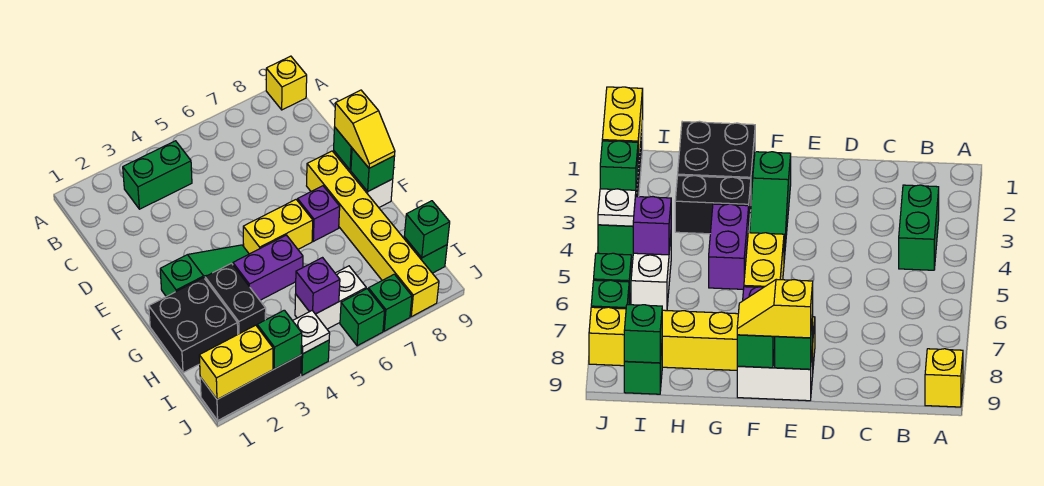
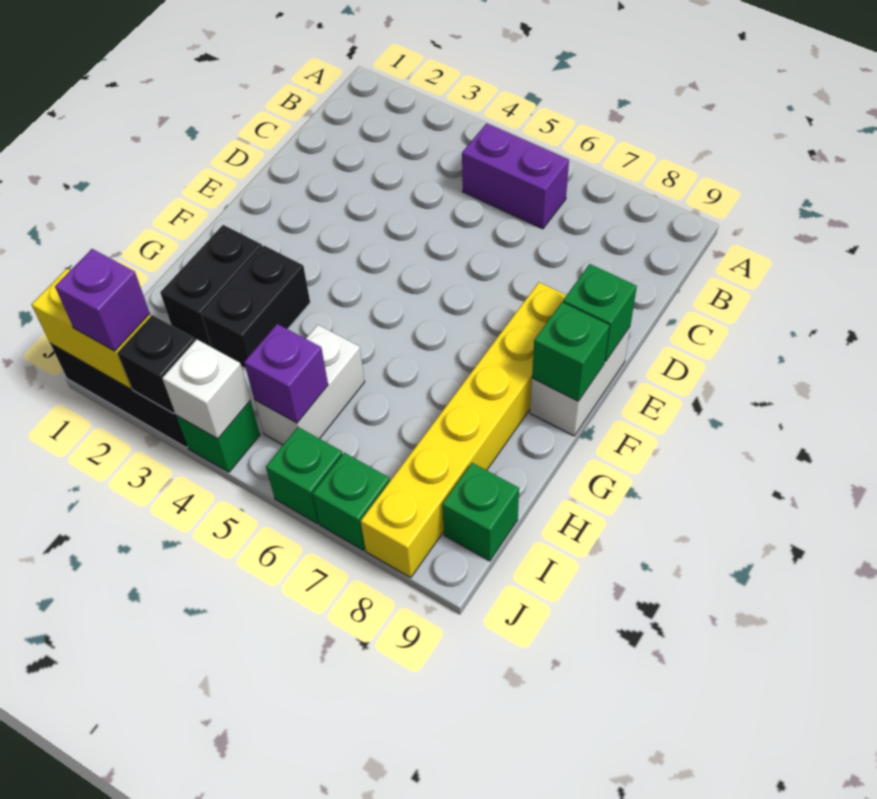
yellow brick A9 level 1 -> none
green brick B3:B4 level 1 -> none
yellow slope E9:F9 level 3 top E -> none
green slope F2:F4 level 1 top 2 -> none
yellow brick F5:F6 level 1 -> none
purple brick F7 level 1 -> purple brick J2 level 3
black brick G1:H2 level 1 -> black brick G2:H2 level 1
purple brick G4:G5 level 1 -> purple brick B5:B6 level 1
white brick I5:I6 level 1 -> white brick H5:I5 level 1
green brick I9 level 2 -> none
green brick J3 level 2 -> black brick J3 level 2
white plate J4 level 2 -> white brick J4 level 2

